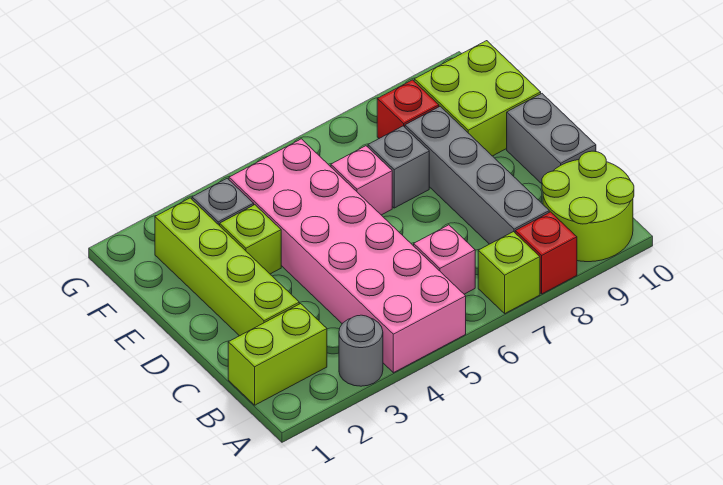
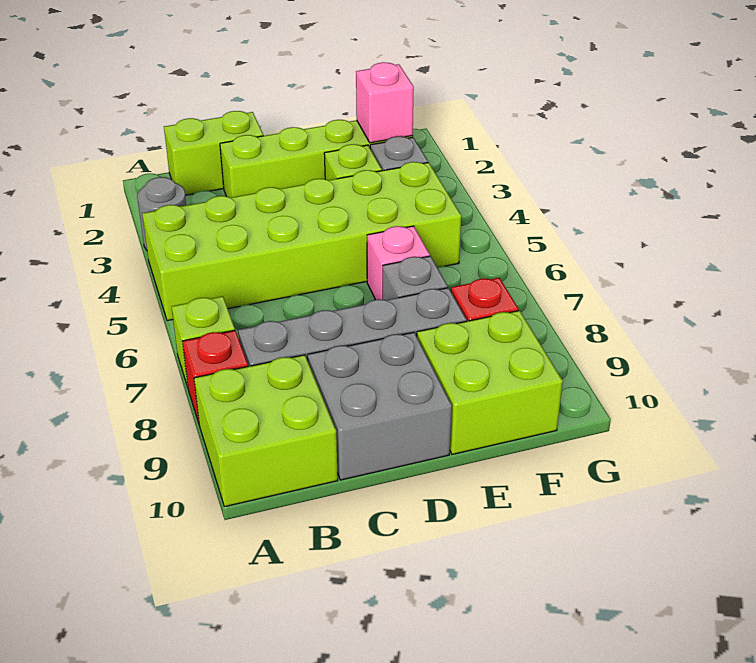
pink brick A4:F5 level 1 -> lime brick A4:F5 level 1
lime round brick A9:B10 level 1 -> lime brick A9:B10 level 1
lime brick B1:B2 level 1 -> lime brick B1:C1 level 1
pink brick B6 level 1 -> pink brick F2 level 2
grey brick C10:D10 level 1 -> grey brick C9:D10 level 1

